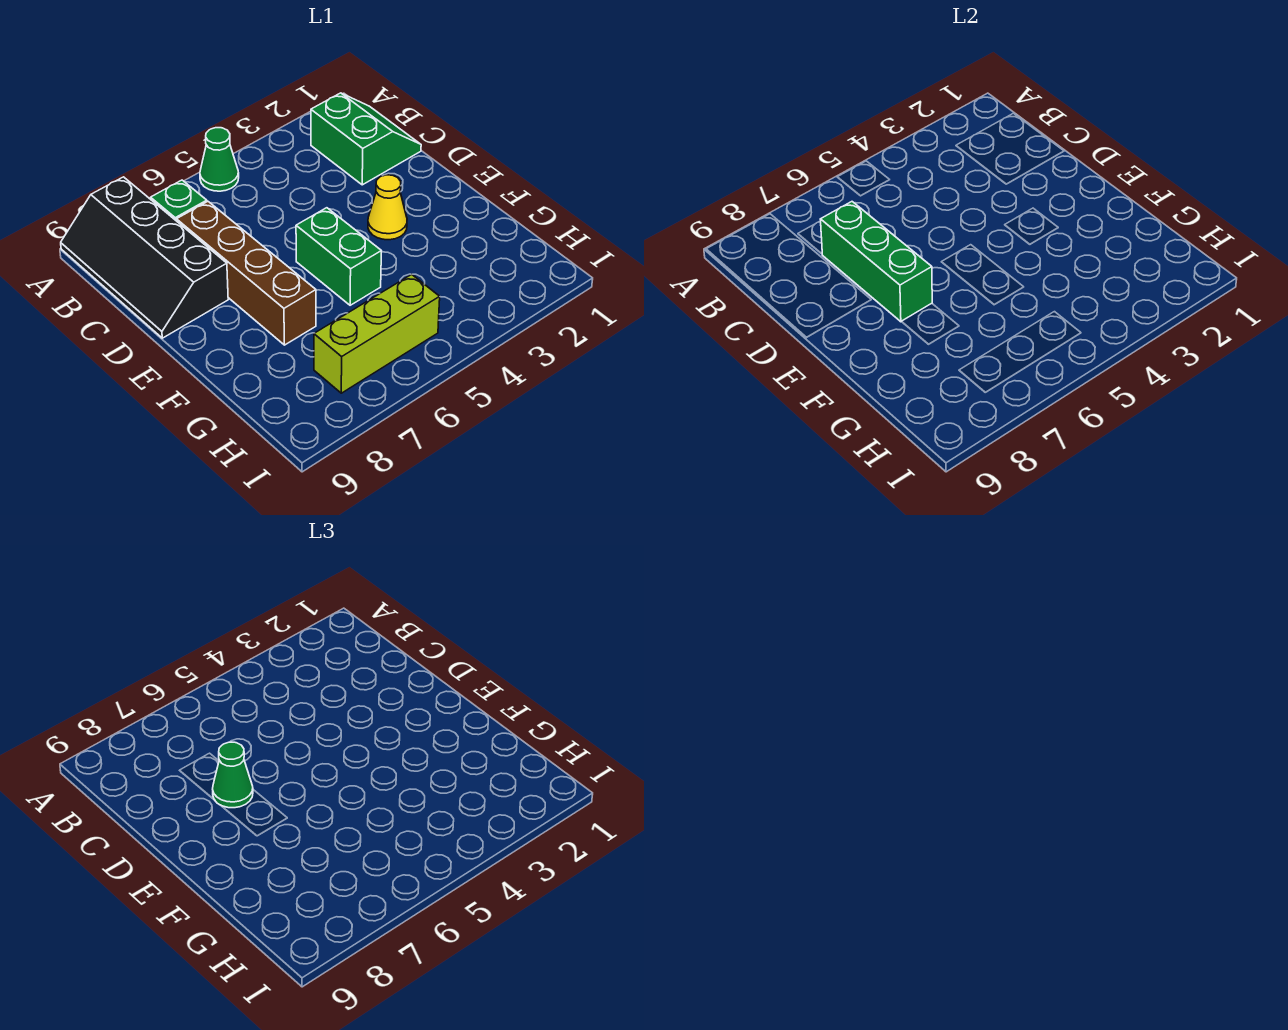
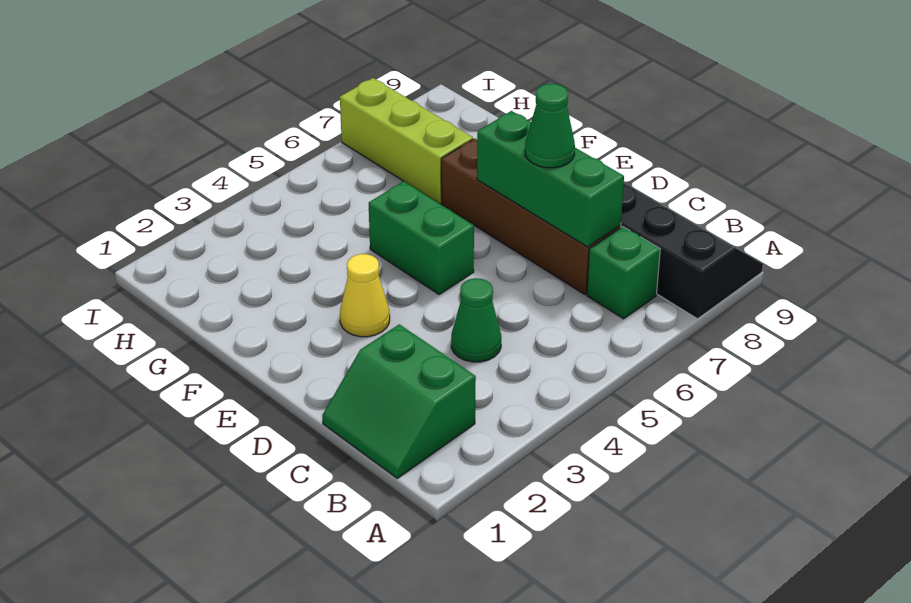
green cone A5 level 1 -> green cone C4 level 1
lime brick H5:H7 level 1 -> lime brick G7:I7 level 1

